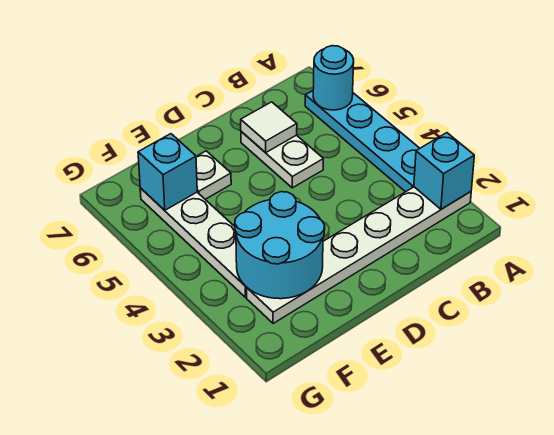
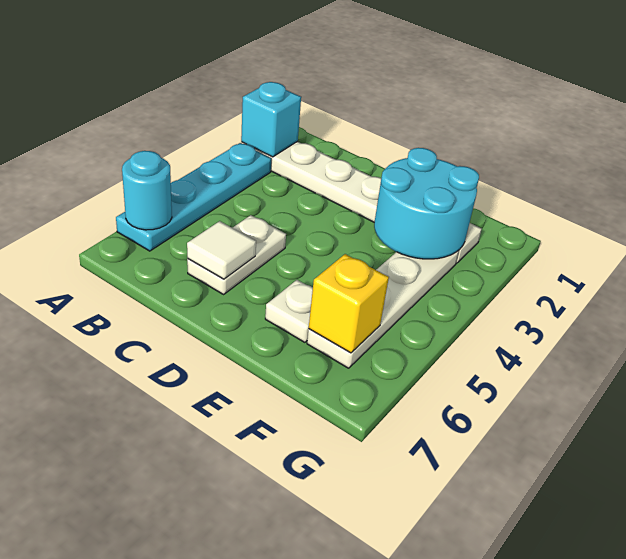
cyan brick F6 level 2 -> yellow brick F6 level 2

